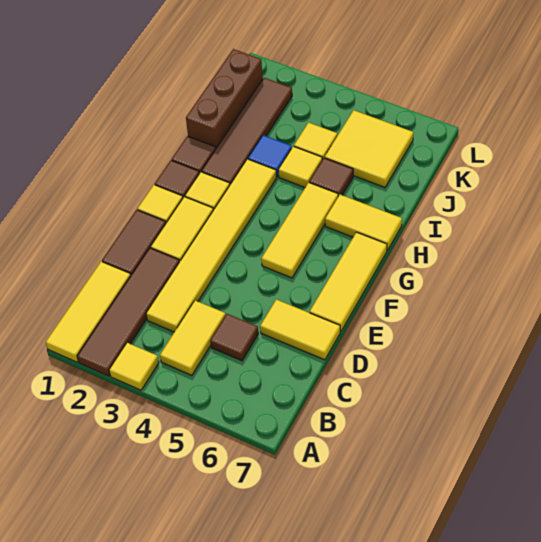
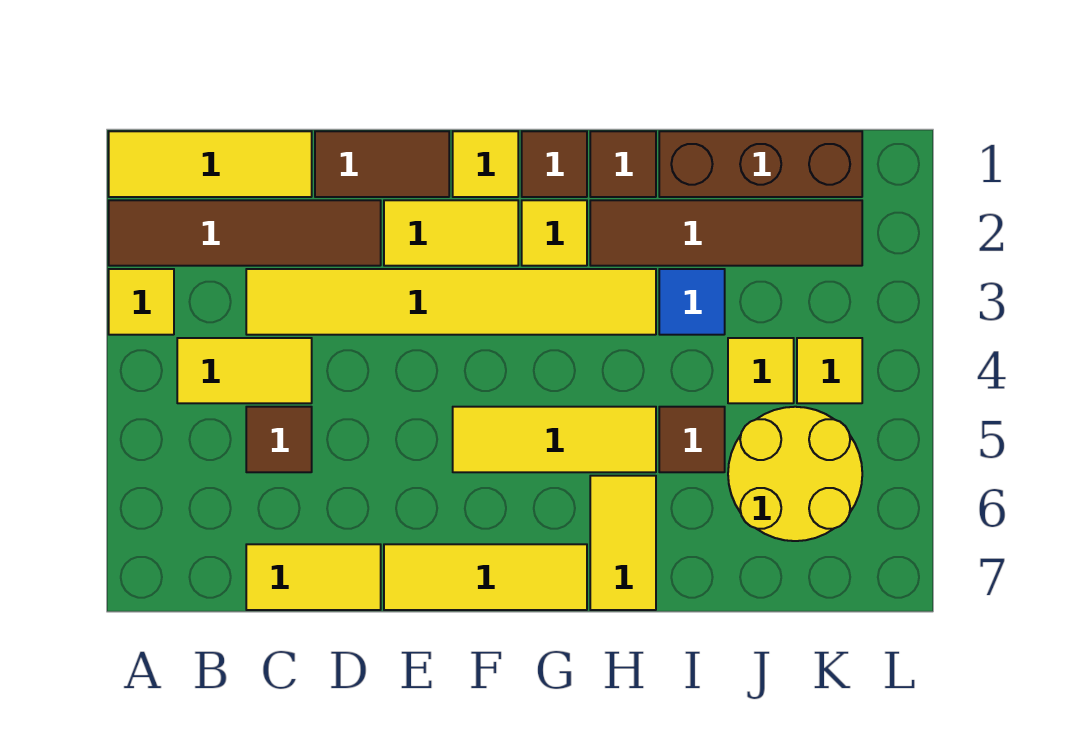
yellow tile D6:D7 level 1 -> yellow tile C7:D7 level 1
yellow tile I4 level 1 -> yellow tile K4 level 1
yellow tile J5:K6 level 1 -> yellow round brick J5:K6 level 1

